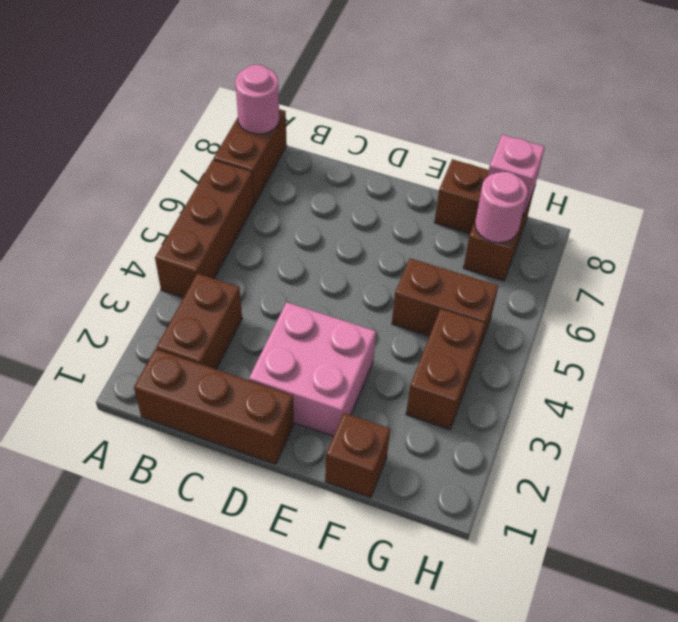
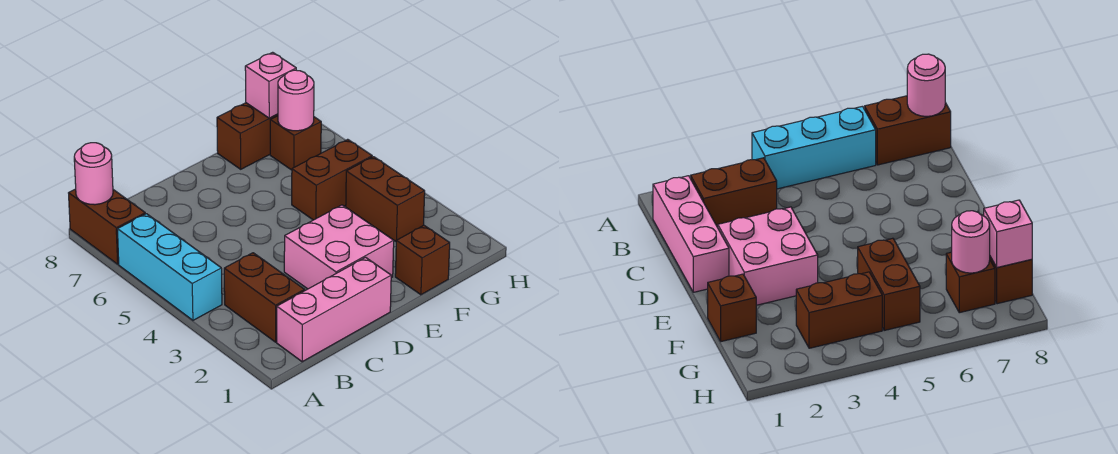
brown brick A4:A6 level 1 -> cyan brick A4:A6 level 1
brown brick B1:D1 level 1 -> pink brick B1:D1 level 1

